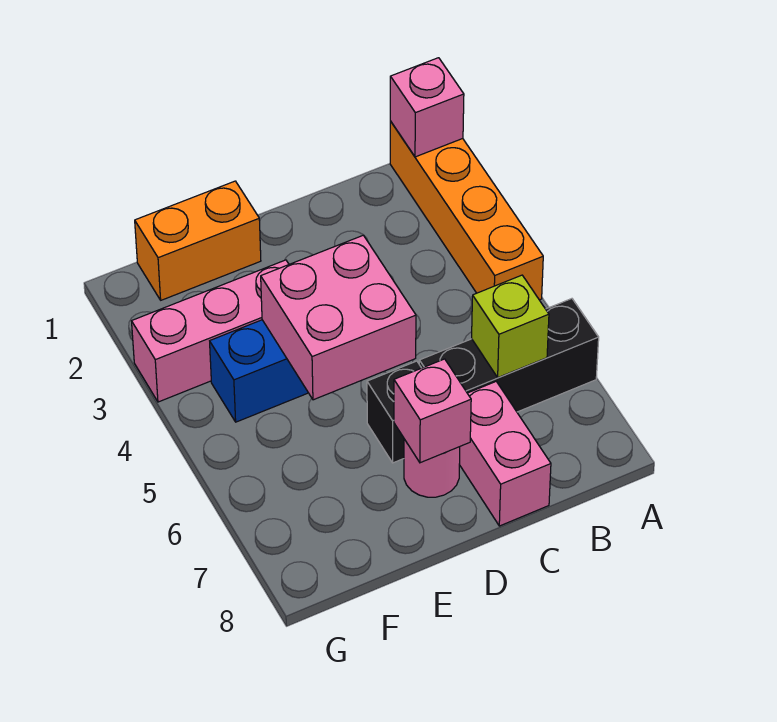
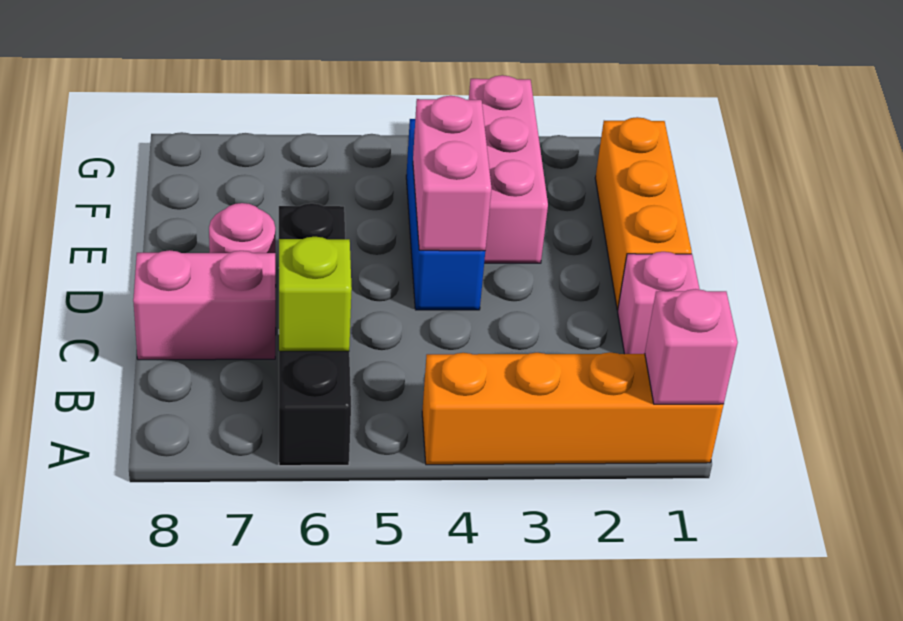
pink brick D4:E5 level 2 -> pink brick D4:E4 level 2
pink brick D7 level 2 -> pink brick C1 level 1
orange brick E1:F1 level 1 -> orange brick D1:F1 level 1

